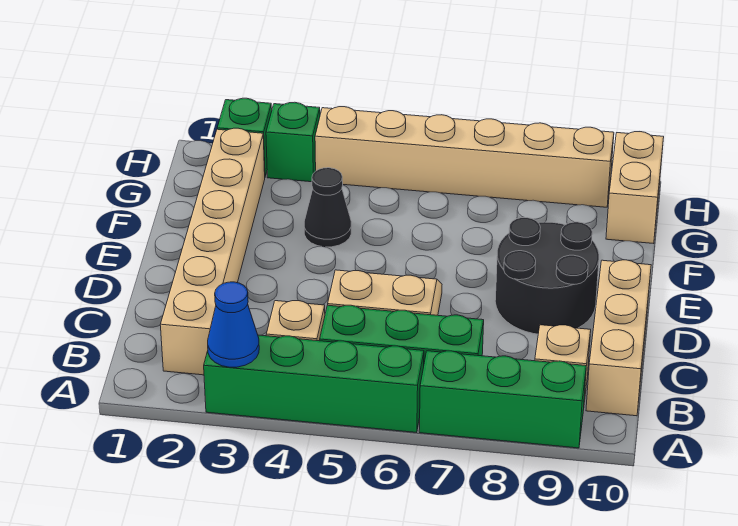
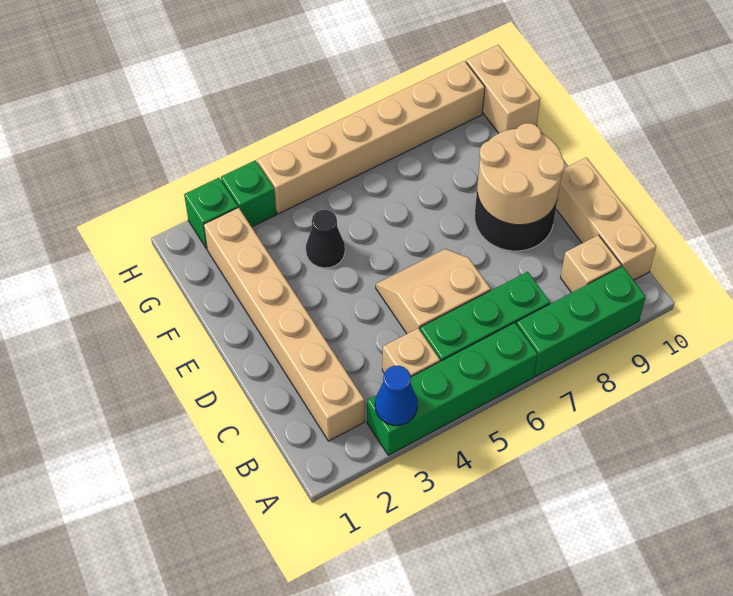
none -> tan round brick D8:E9 level 2

